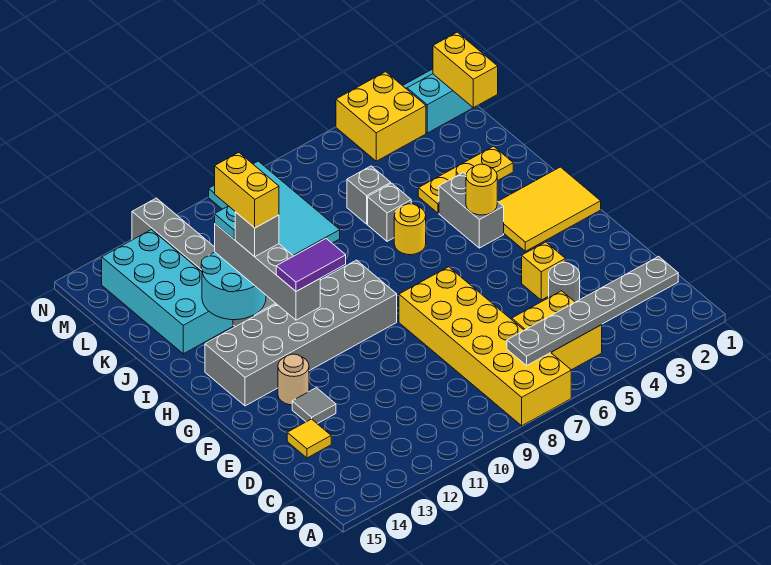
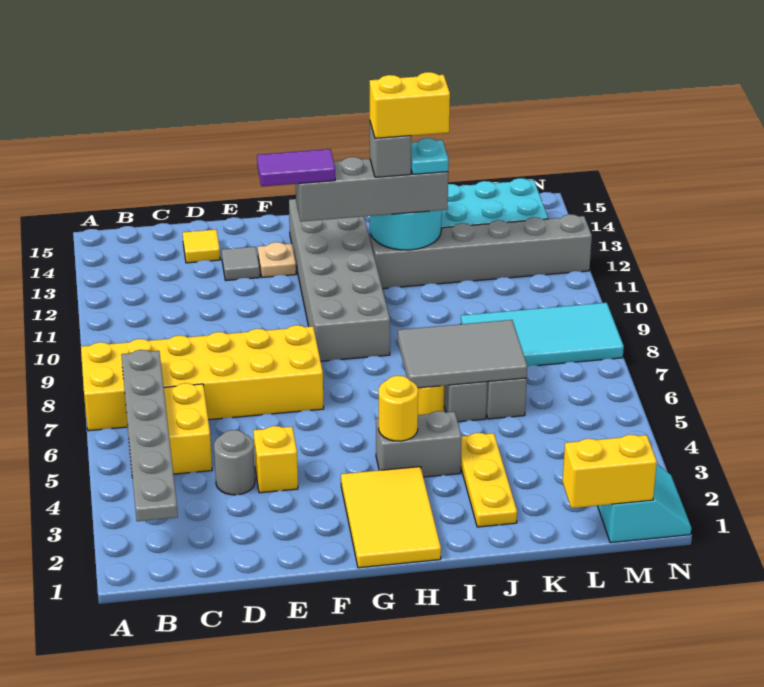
tan round brick F13 level 1 -> tan plate F13 level 1
purple tile G11:G12 level 4 -> purple tile F12:G12 level 4
none -> grey tile I6:K7 level 2
yellow brick M3:N4 level 1 -> none

